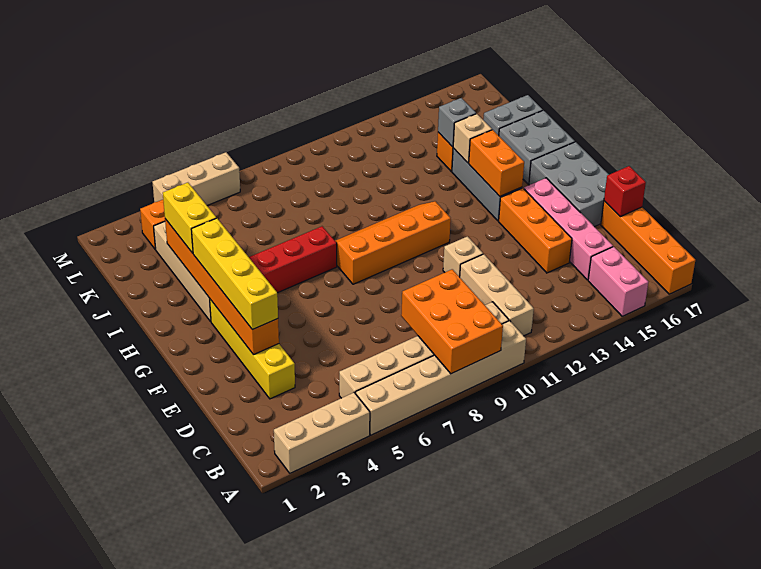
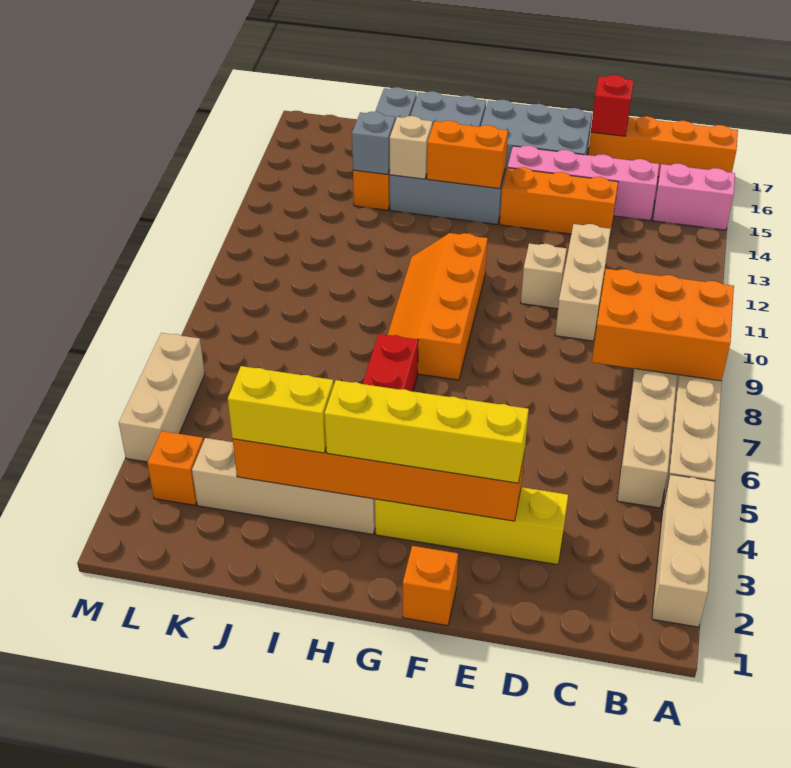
tan brick B11:D11 level 1 -> tan brick D10:D12 level 1
none -> orange brick F1 level 1

